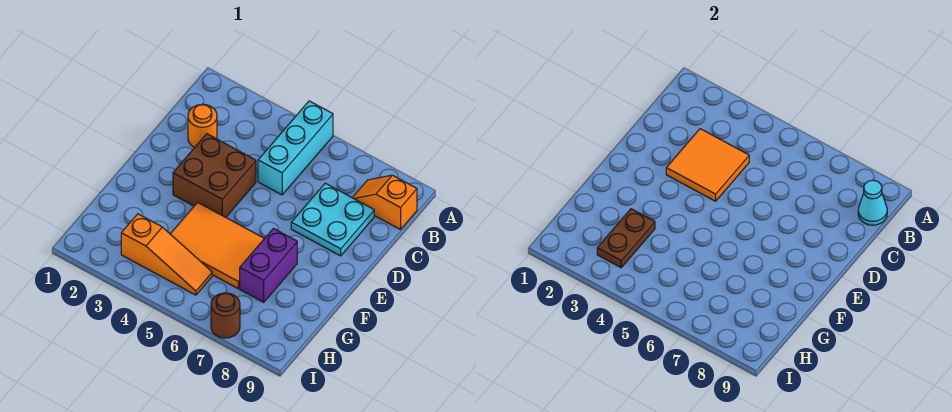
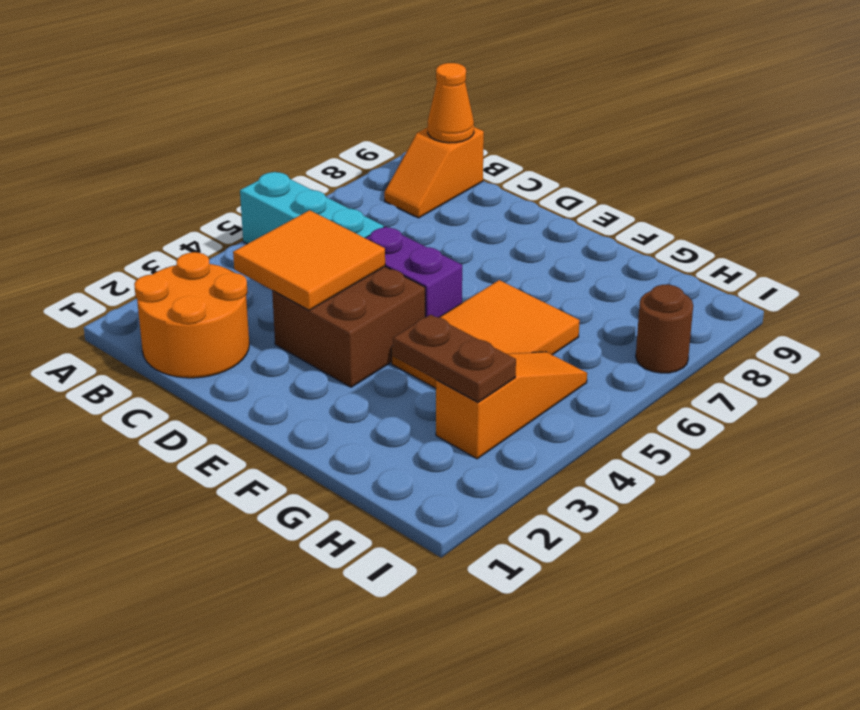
cyan cone B9 level 2 -> orange cone B9 level 2
orange round brick C2 level 1 -> orange round brick B1:C2 level 1
cyan plate C7:D8 level 1 -> none
purple brick F7:G7 level 1 -> purple brick D5:E5 level 1

